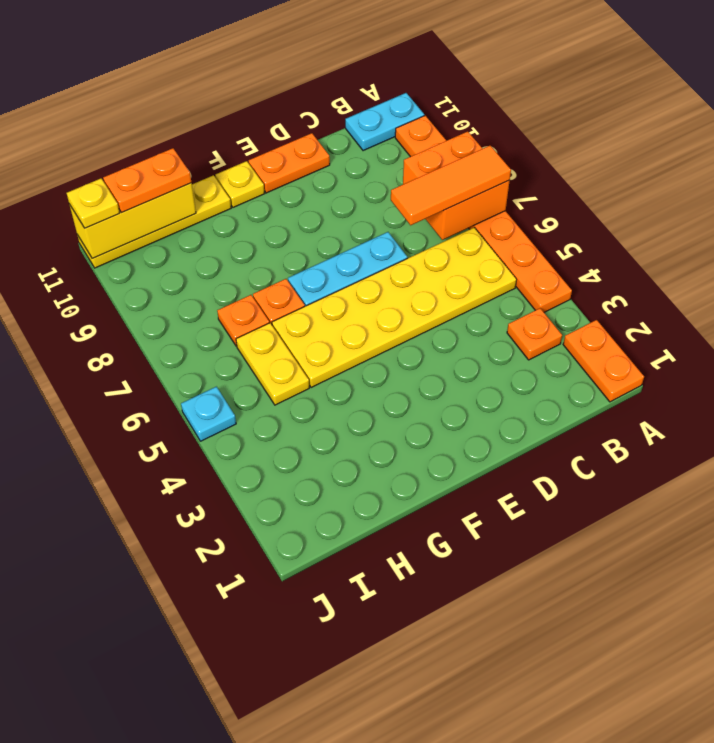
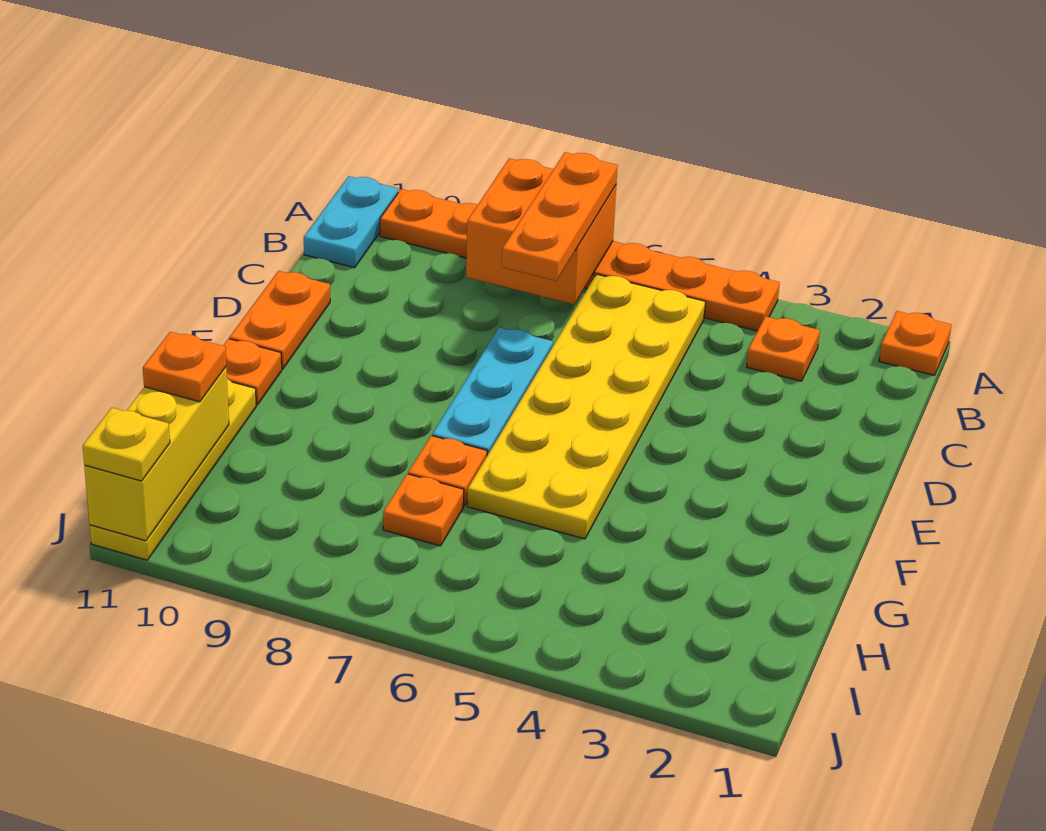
orange plate A1:A2 level 1 -> orange plate A1 level 1
orange tile A7:C7 level 3 -> orange plate A7:C7 level 3
yellow plate F11 level 1 -> orange plate F11 level 1
yellow plate H5:H6 level 1 -> none
orange plate H11:I11 level 3 -> orange plate H11 level 3
cyan plate J5 level 1 -> none

